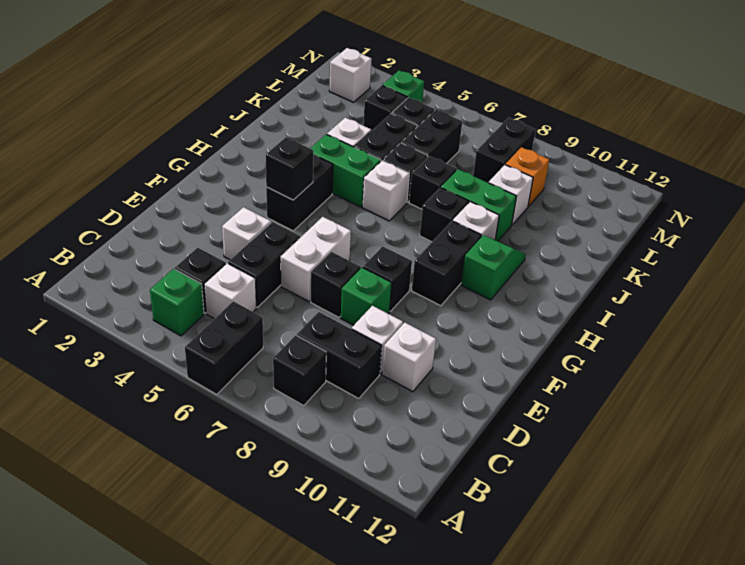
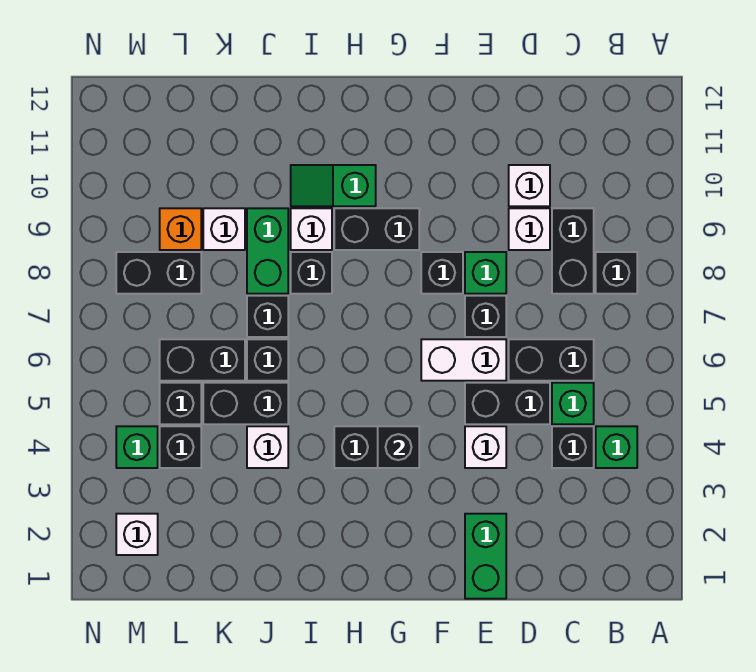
black brick A6:B6 level 1 -> black brick C6:D6 level 1
white brick C5 level 1 -> green brick C5 level 1
green brick I4:I5 level 1 -> green brick E1:E2 level 1
white brick I6 level 1 -> none

